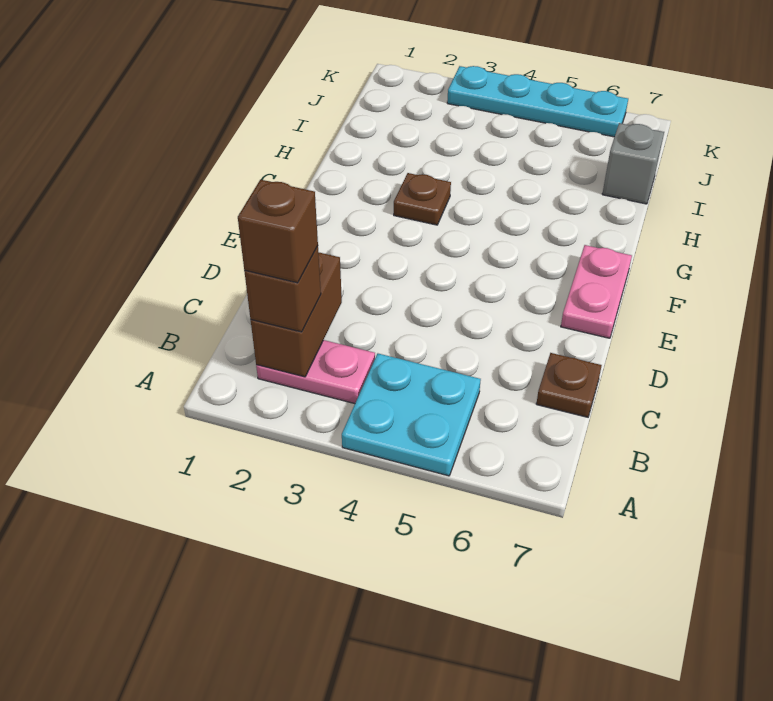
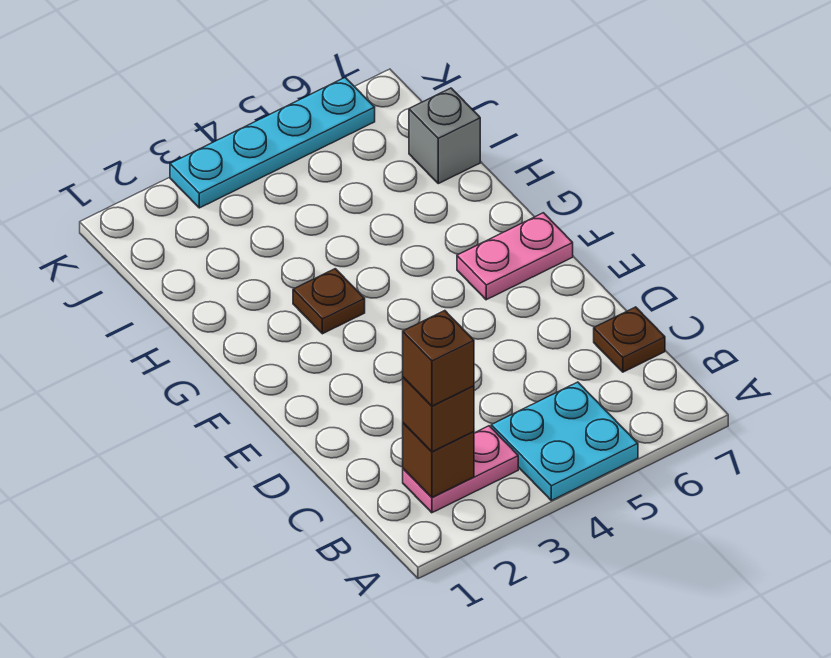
brown brick B2:C2 level 2 -> brown brick B2 level 2
pink plate E7:F7 level 1 -> pink plate F6:F7 level 1

